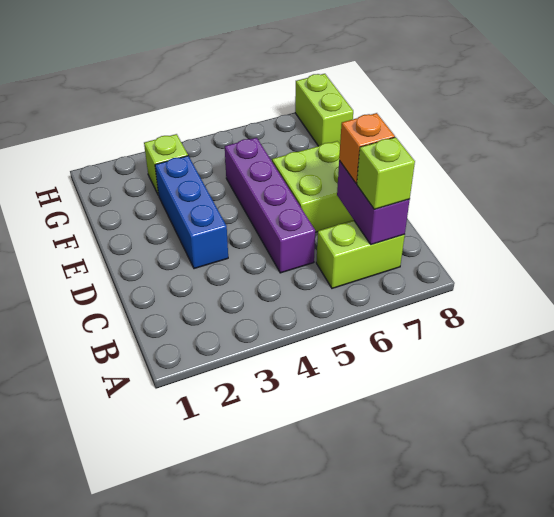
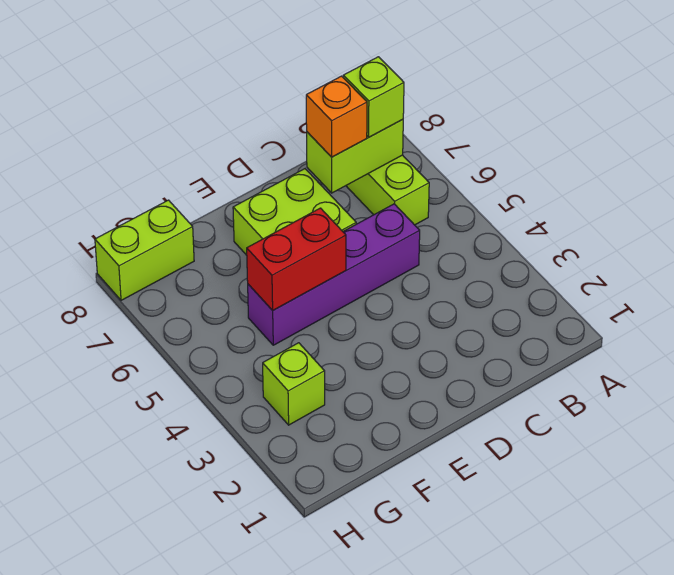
purple brick B7:C7 level 2 -> lime brick B7:C7 level 2
blue brick D3:F3 level 1 -> none
none -> red brick E5:F5 level 2

